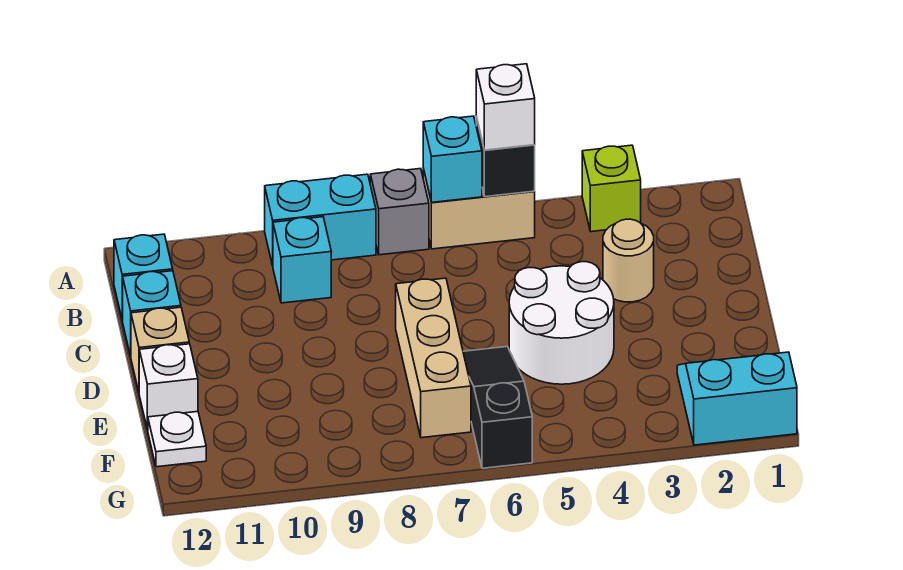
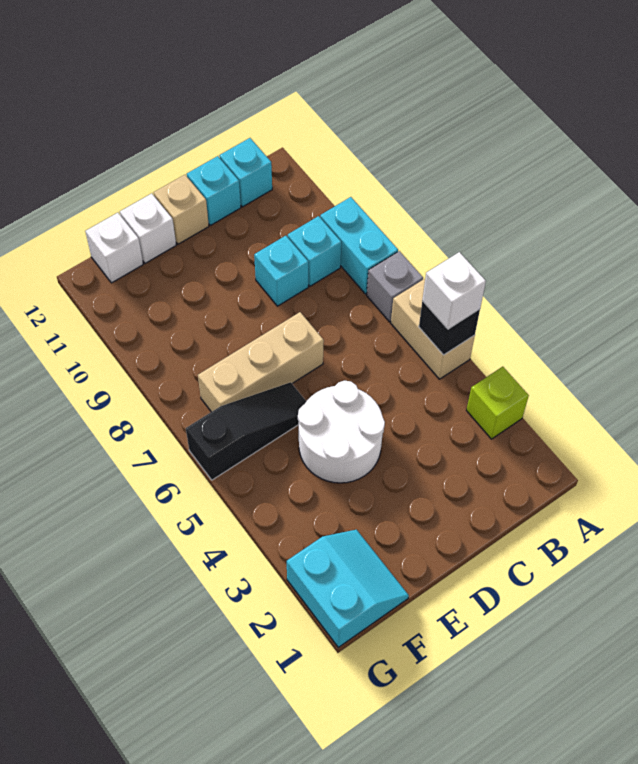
cyan brick A6 level 2 -> cyan brick C9 level 1
tan round brick C3 level 1 -> none
white plate F12 level 1 -> white brick F12 level 1

